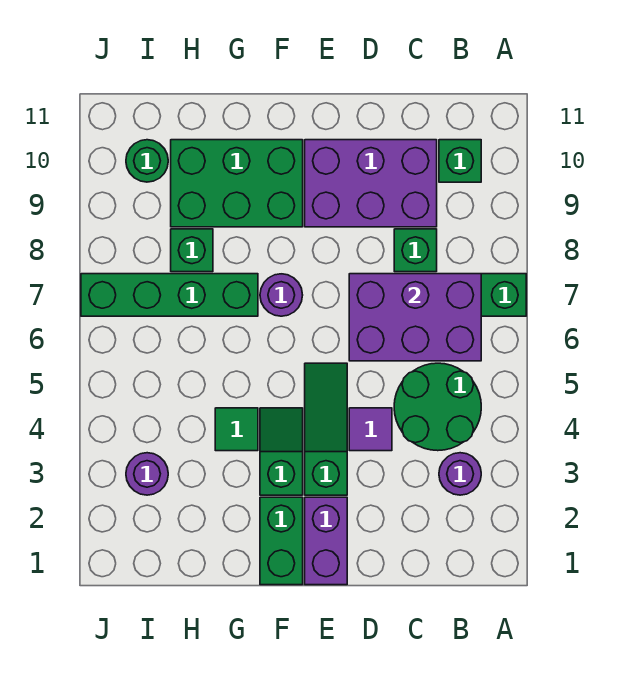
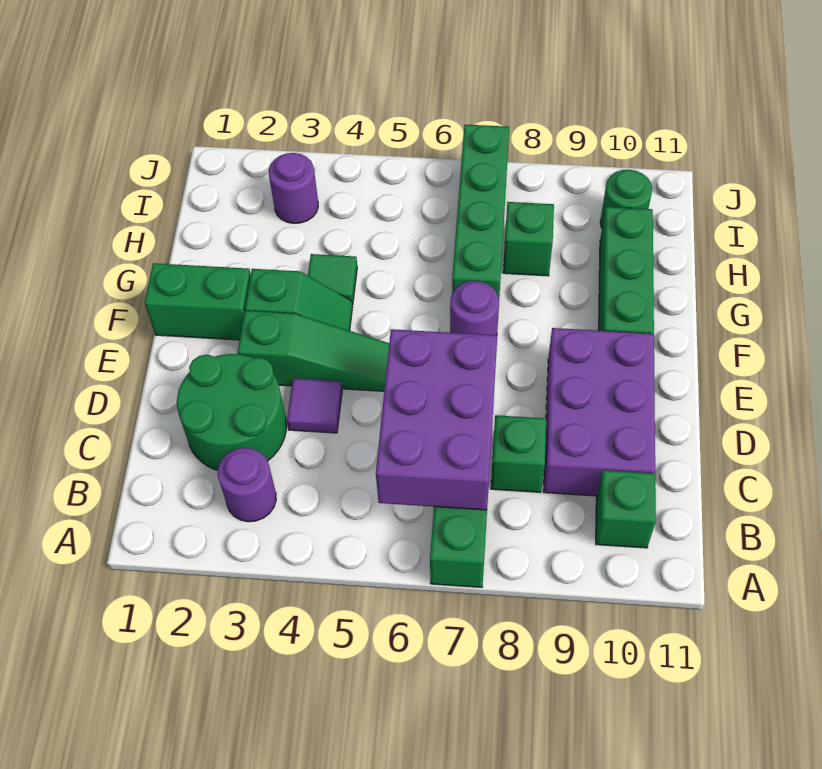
green round brick B4:C5 level 1 -> green round brick C2:D3 level 1
purple brick E1:E2 level 1 -> none
green brick F9:H10 level 1 -> green brick F10:H10 level 1

